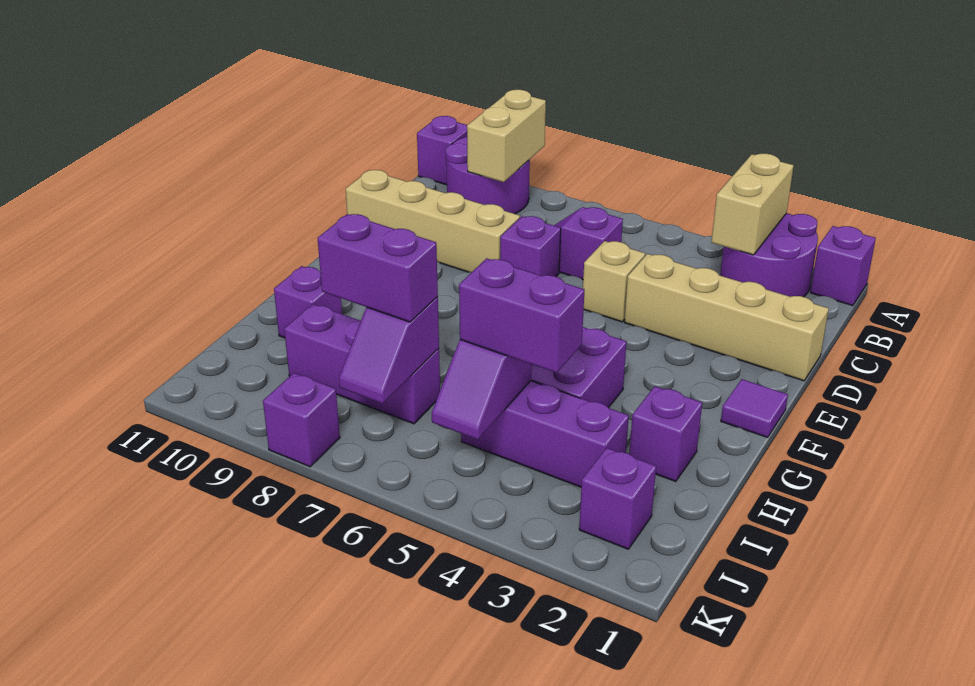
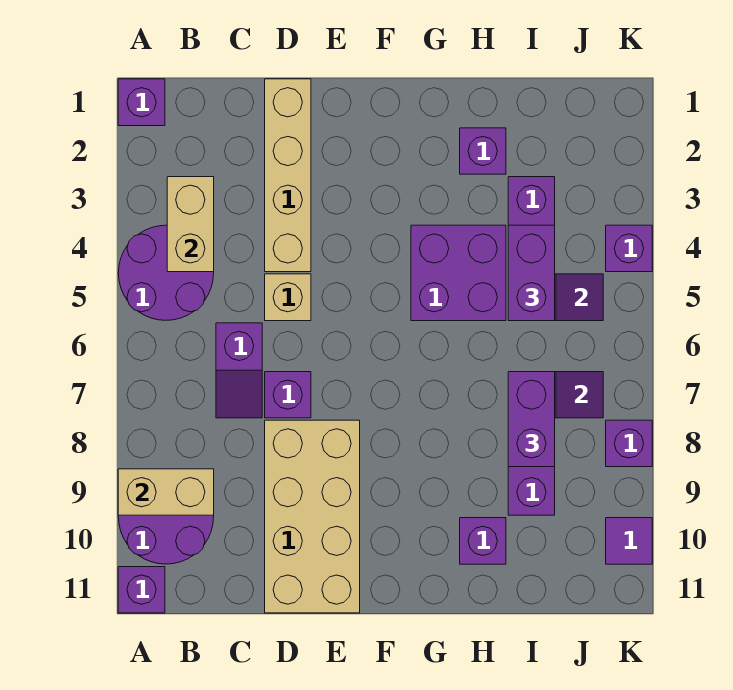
purple round brick A2:B3 level 1 -> purple round brick A4:B5 level 1
tan brick A3:B3 level 2 -> tan brick B3:B4 level 2
tan brick D8:D11 level 1 -> tan brick D8:E11 level 1
purple tile F1 level 1 -> purple tile K10 level 1
purple brick J2 level 1 -> purple brick K4 level 1

